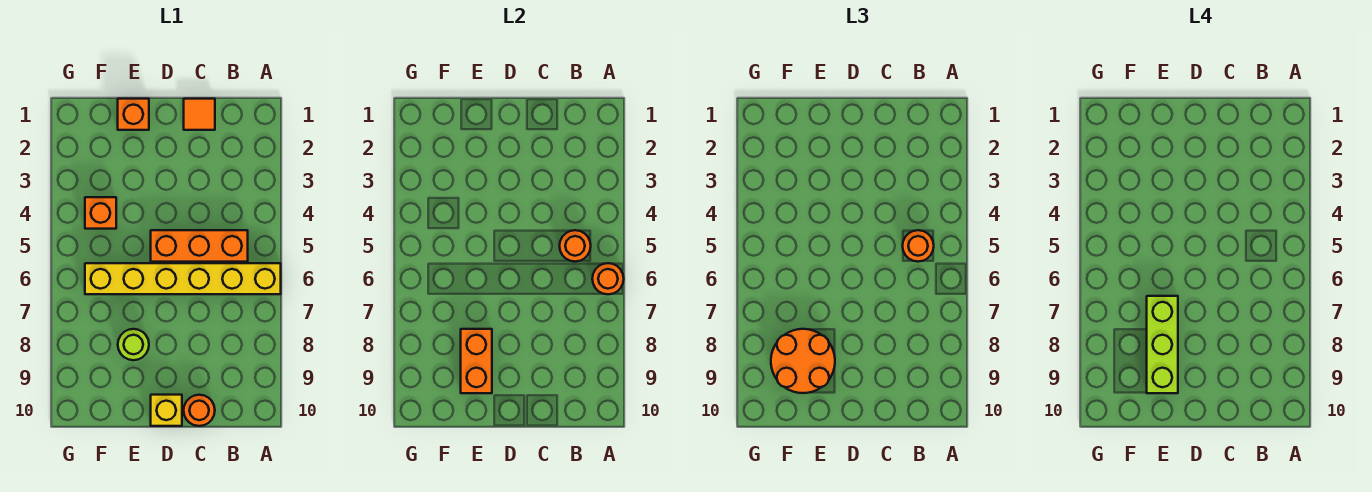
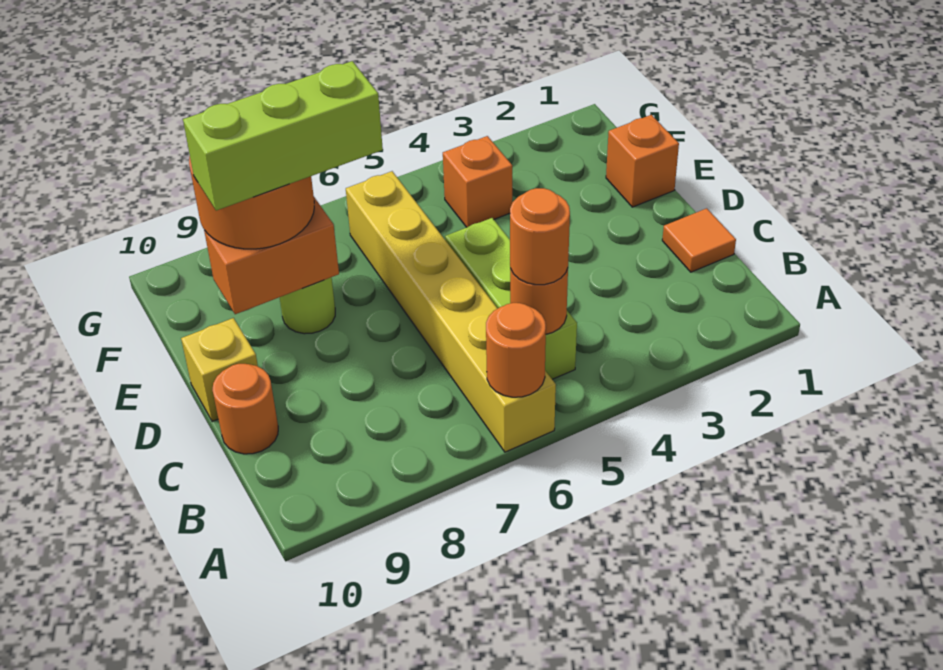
orange brick B5:D5 level 1 -> lime brick B5:D5 level 1

